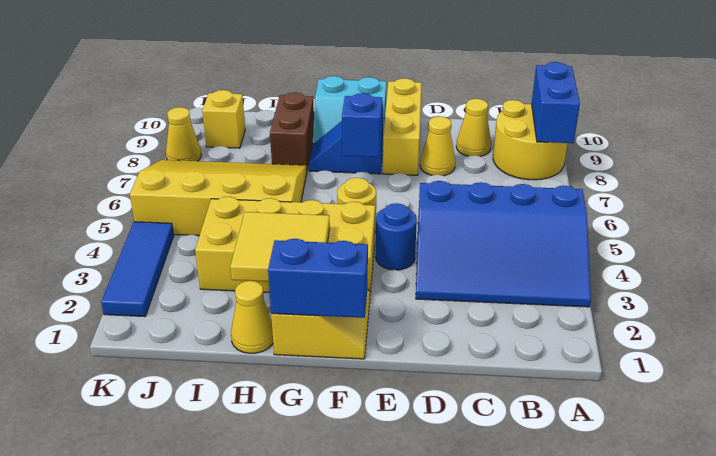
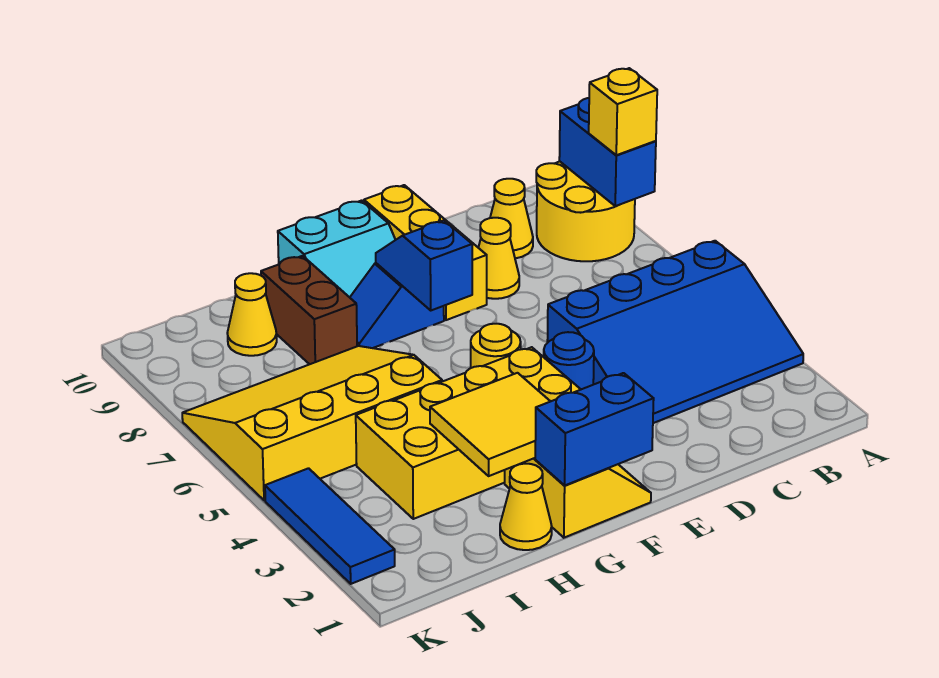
yellow brick J9 level 1 -> yellow brick A8 level 3
yellow cone K8 level 1 -> yellow cone I9 level 1

